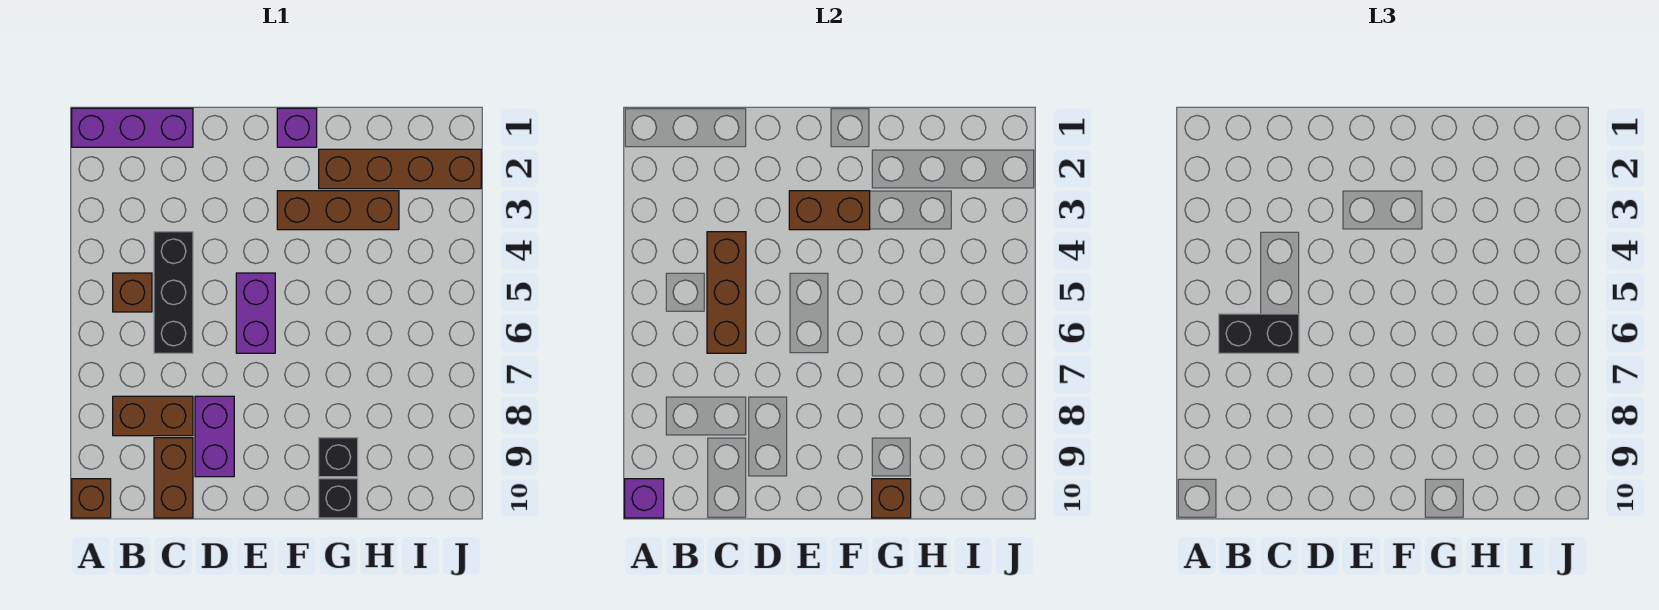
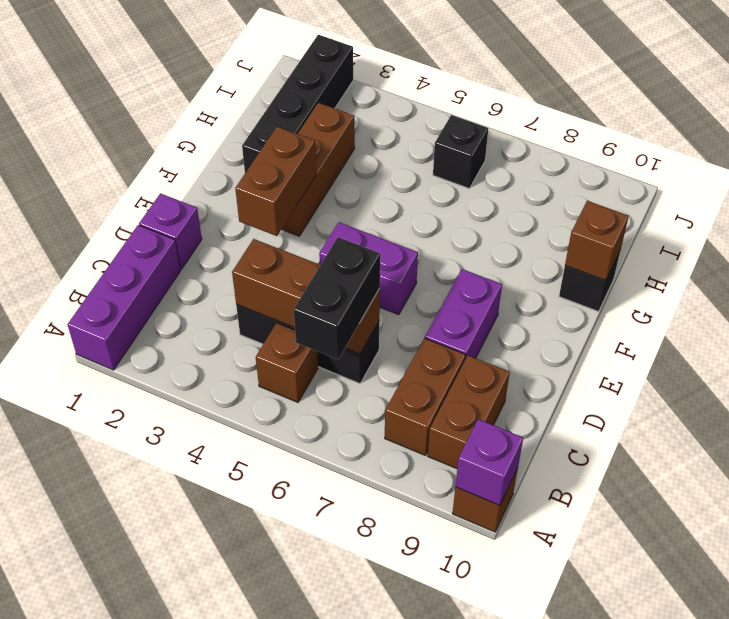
brown brick C9:C10 level 1 -> brown brick B9:C9 level 1
purple brick D8:D9 level 1 -> purple brick D8:E8 level 1
purple brick F1 level 1 -> purple brick D1 level 1
brown brick G2:J2 level 1 -> black brick G2:J2 level 1
black brick G9 level 1 -> black brick I6 level 1

